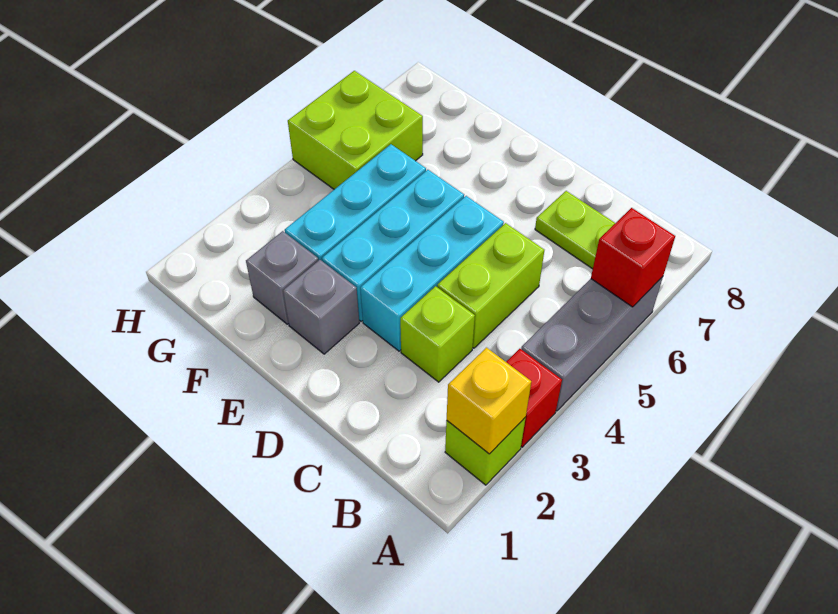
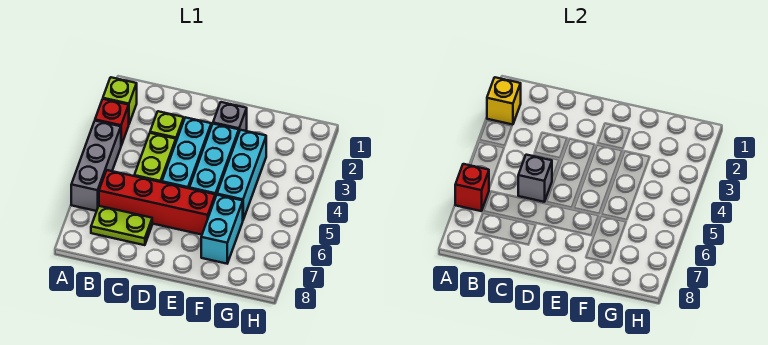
none -> red brick B6:E6 level 1
grey brick F2 level 1 -> grey brick C5 level 2
none -> cyan brick F6:F7 level 1
lime brick G5:H6 level 1 -> none

